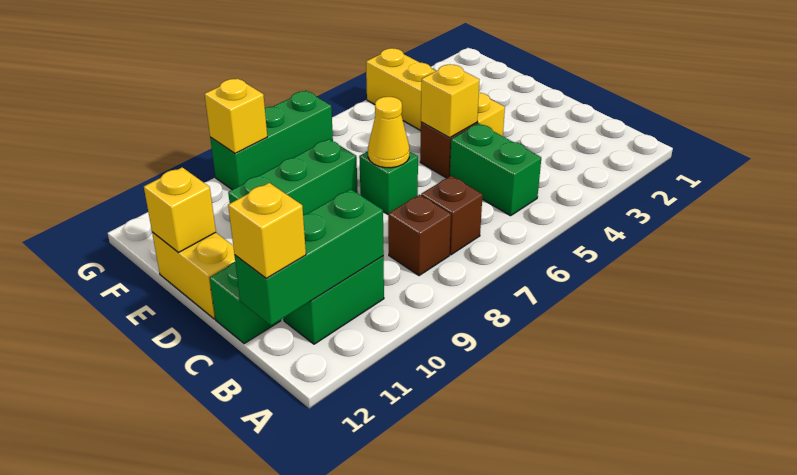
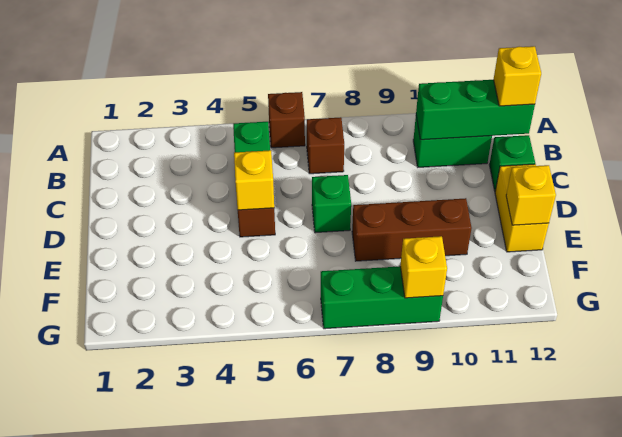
brown brick B8 level 1 -> brown brick A6 level 1
yellow brick D4:G4 level 1 -> none
yellow cone D7 level 2 -> none
green brick E8:E10 level 1 -> brown brick E8:E10 level 1

